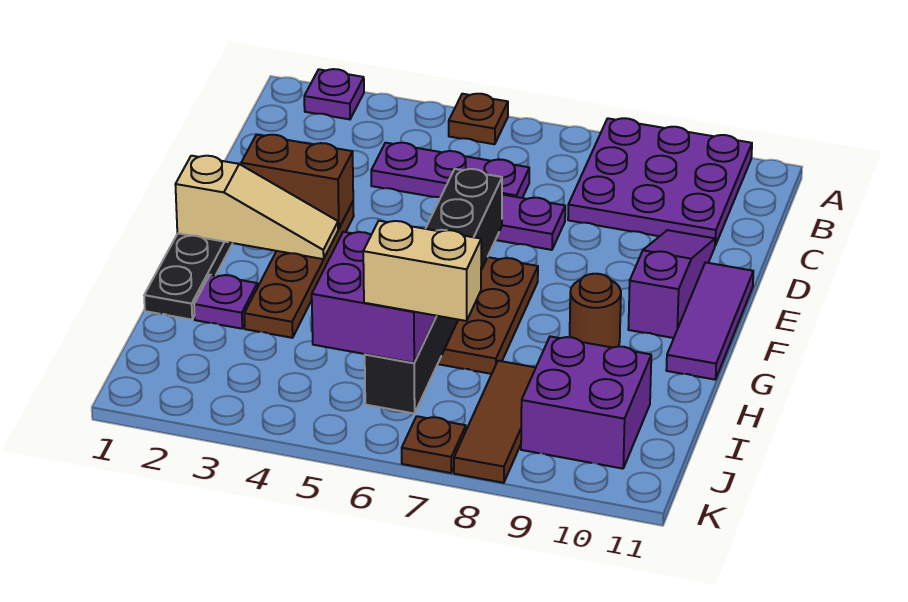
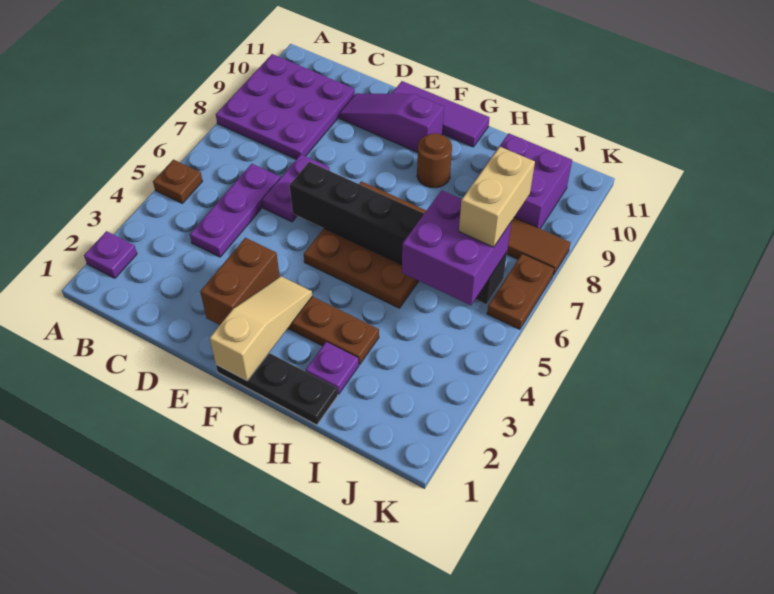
brown plate K7 level 1 -> brown plate K6:K7 level 1

